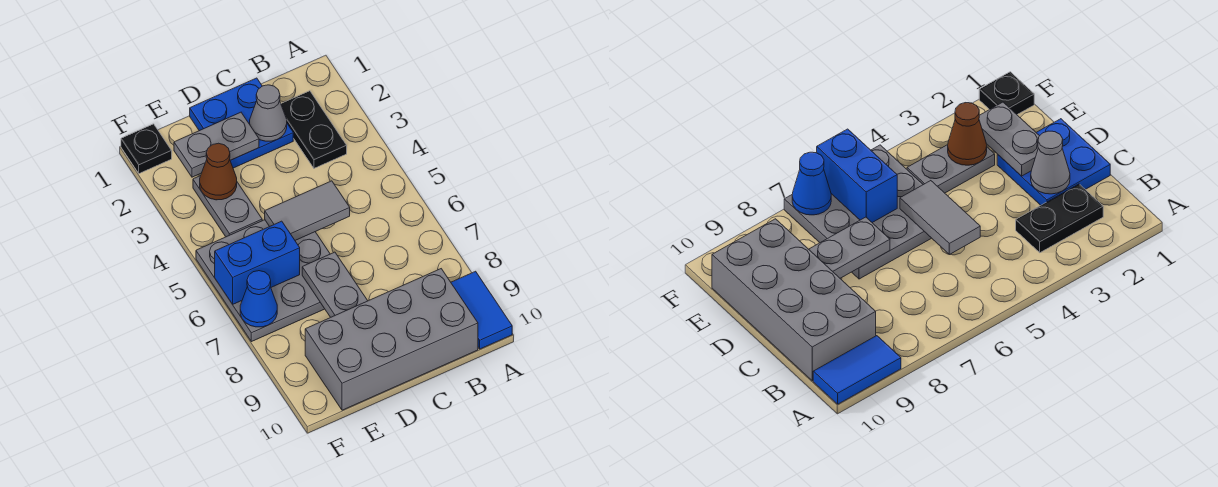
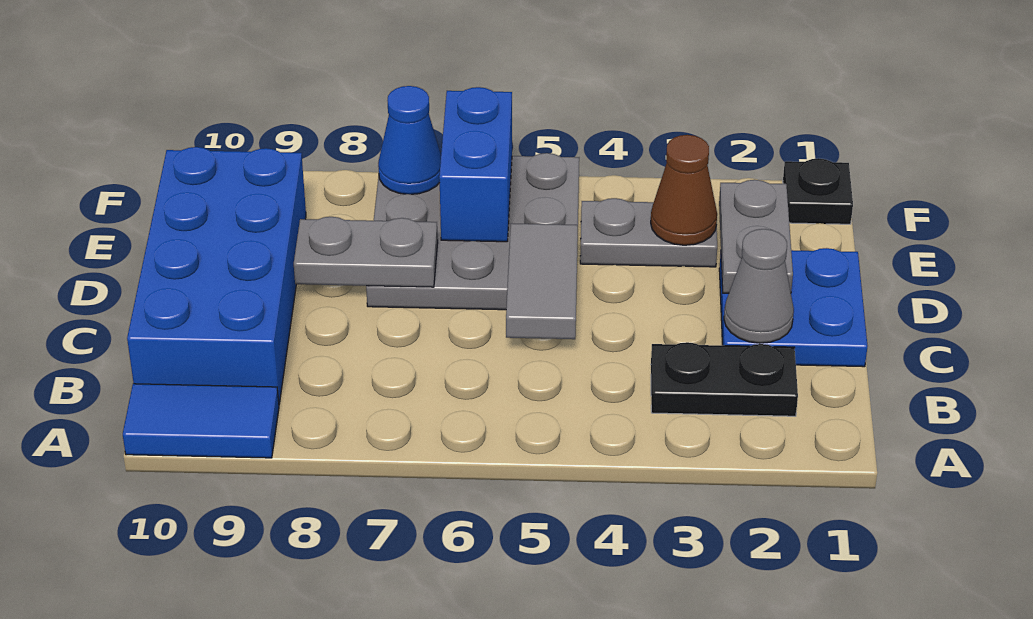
grey brick B9:E10 level 1 -> blue brick B9:E10 level 1

